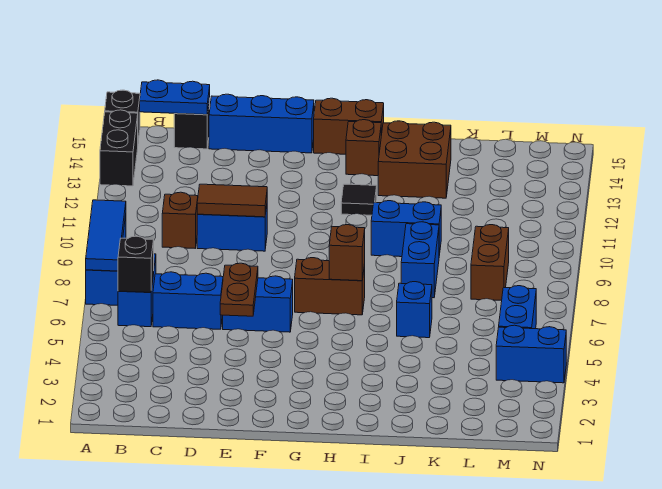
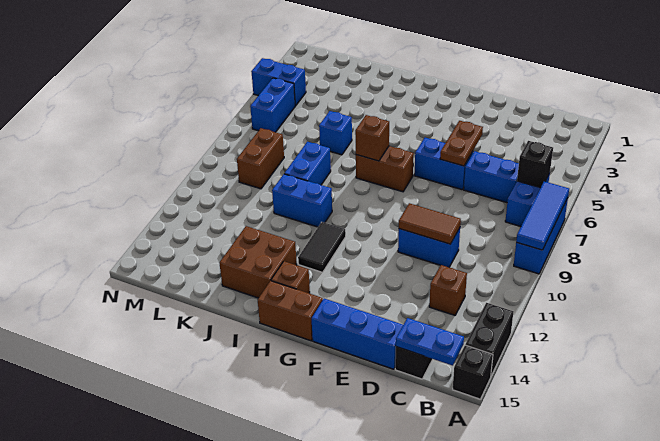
brown brick C10 level 1 -> brown brick C12 level 1
black tile H12 level 1 -> black tile H11:H12 level 1

